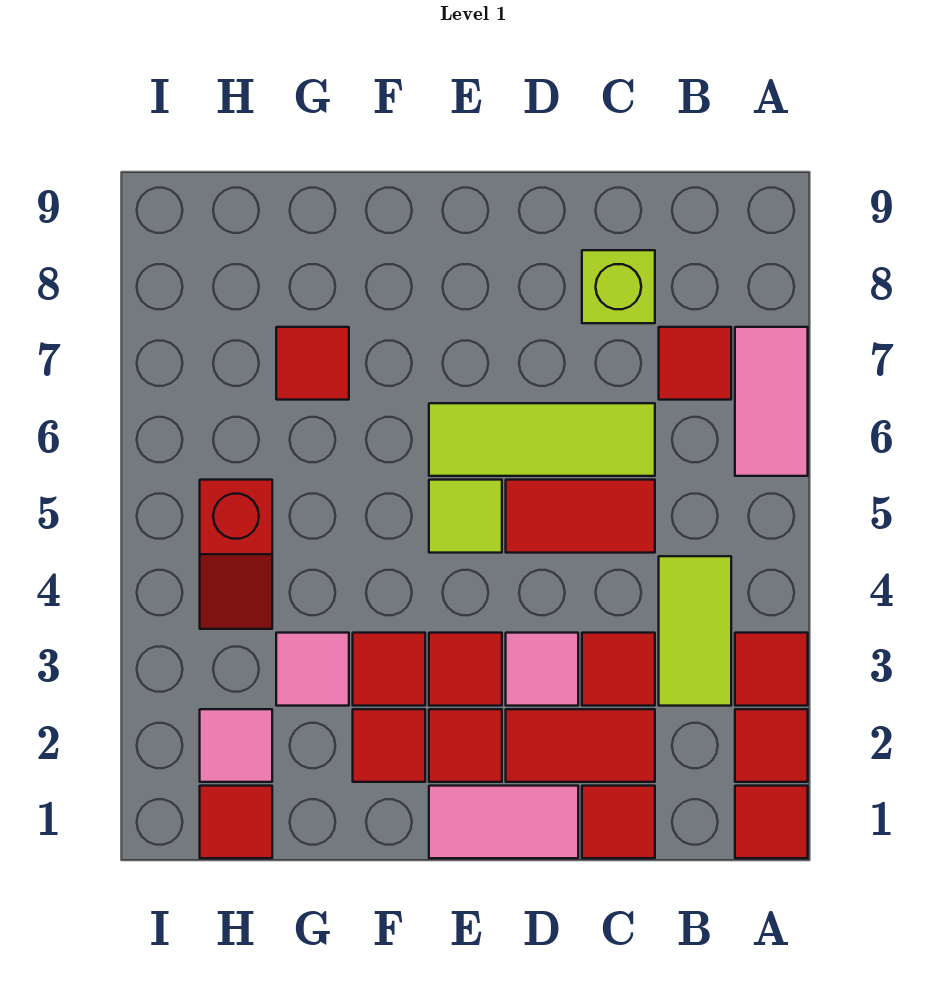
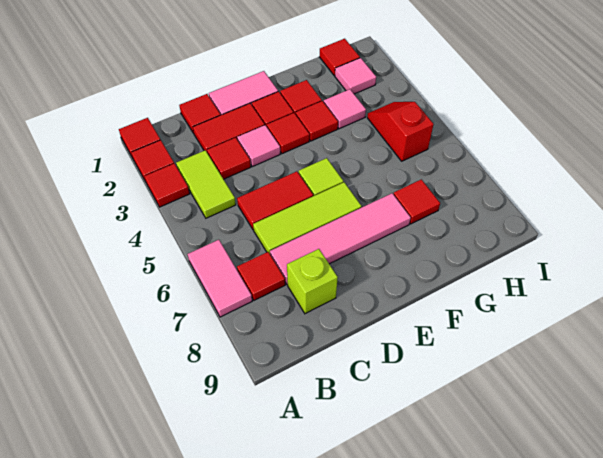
none -> pink tile C7:F7 level 1

